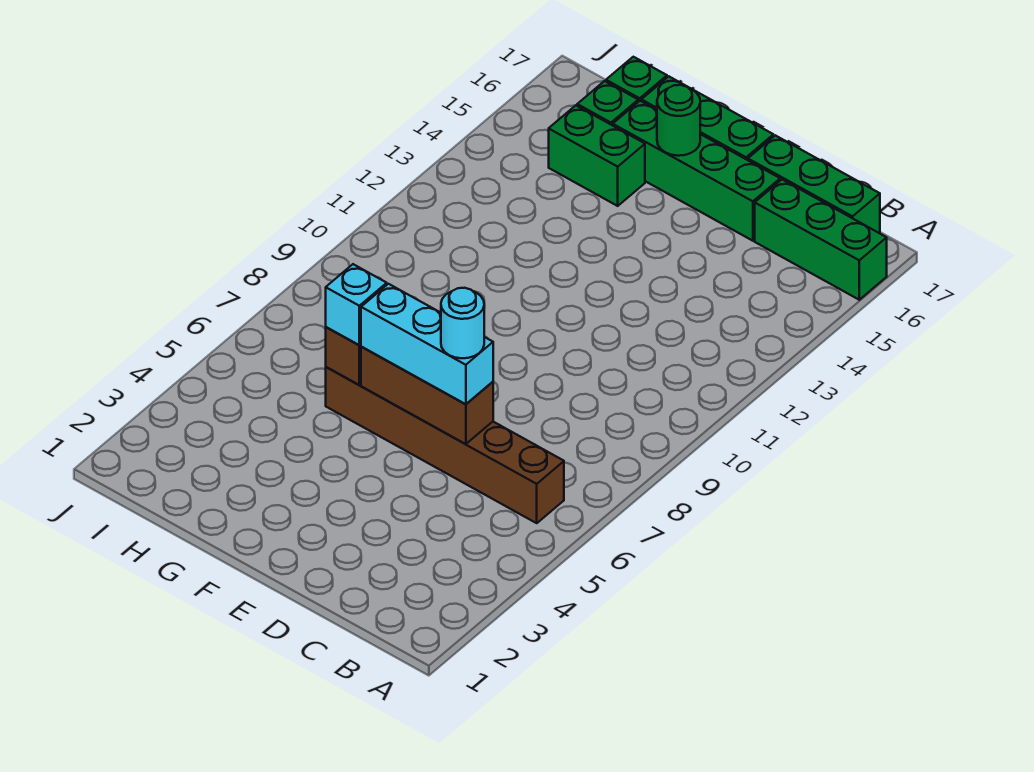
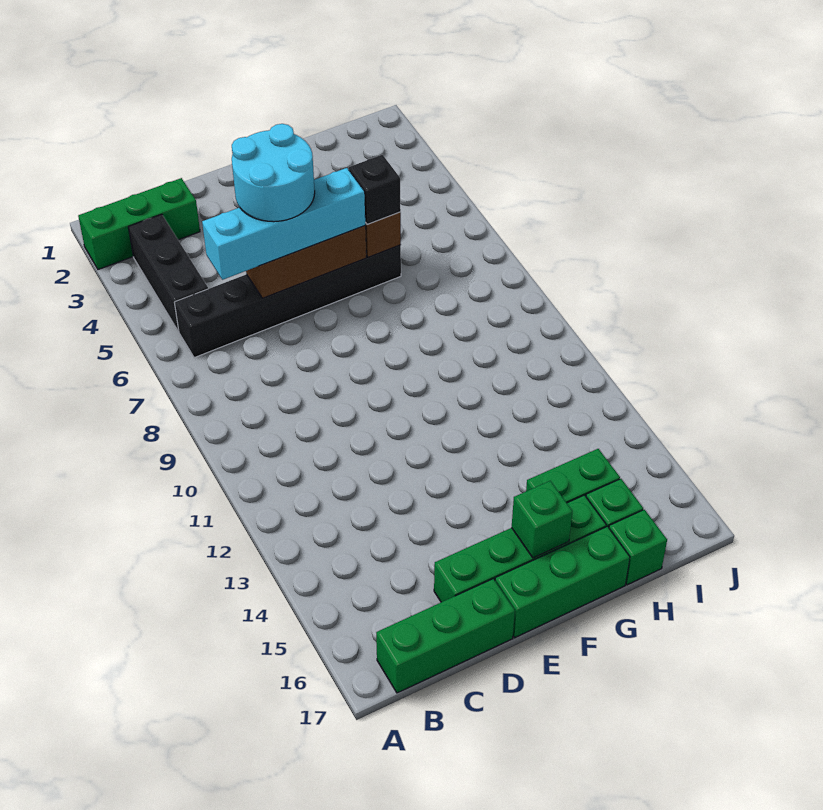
green brick A16:C16 level 1 -> green brick A2:C2 level 1
none -> black brick B3:B5 level 1
brown brick B6:G6 level 1 -> black brick B6:G6 level 1
cyan brick D6:F6 level 3 -> cyan brick C6:F6 level 3
cyan round brick D6 level 4 -> cyan round brick D5:E6 level 4
green round brick F16 level 2 -> green brick F16 level 2
cyan brick G6 level 3 -> black brick G6 level 3

